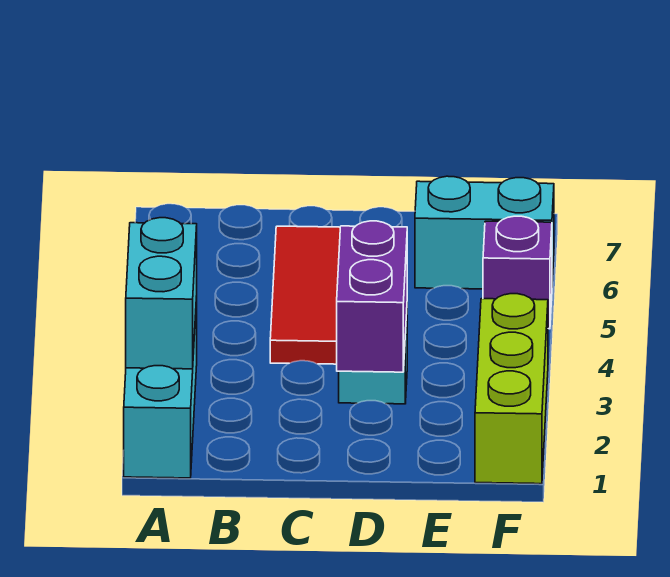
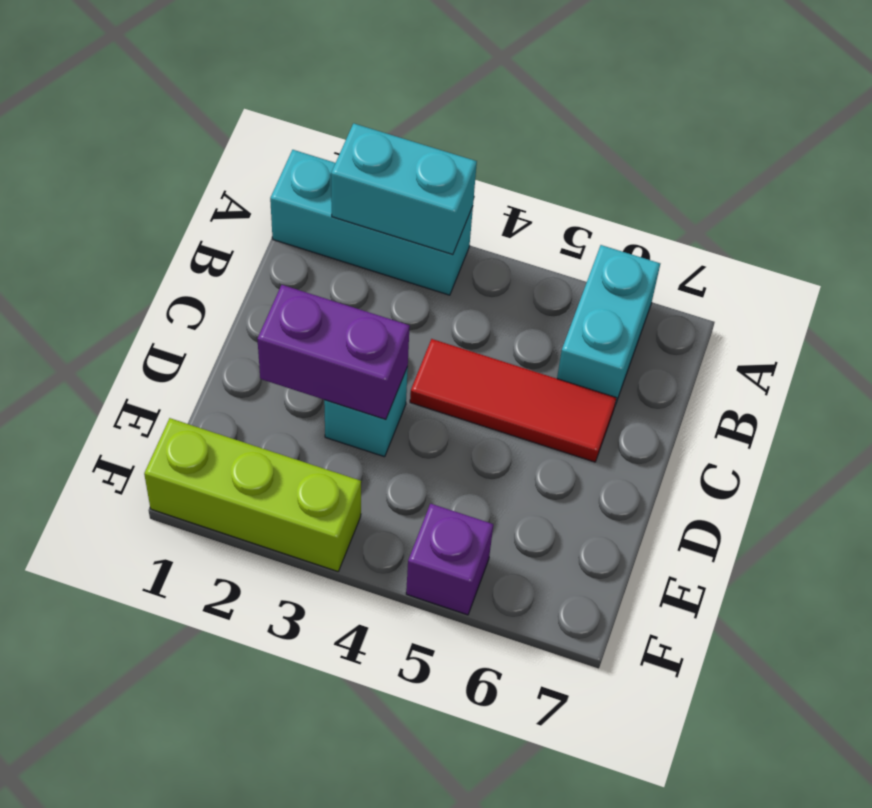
cyan brick E6:F6 level 1 -> cyan brick A6:B6 level 1

